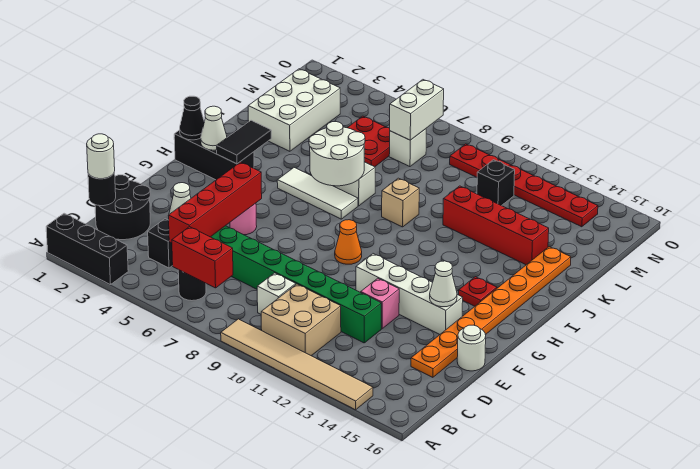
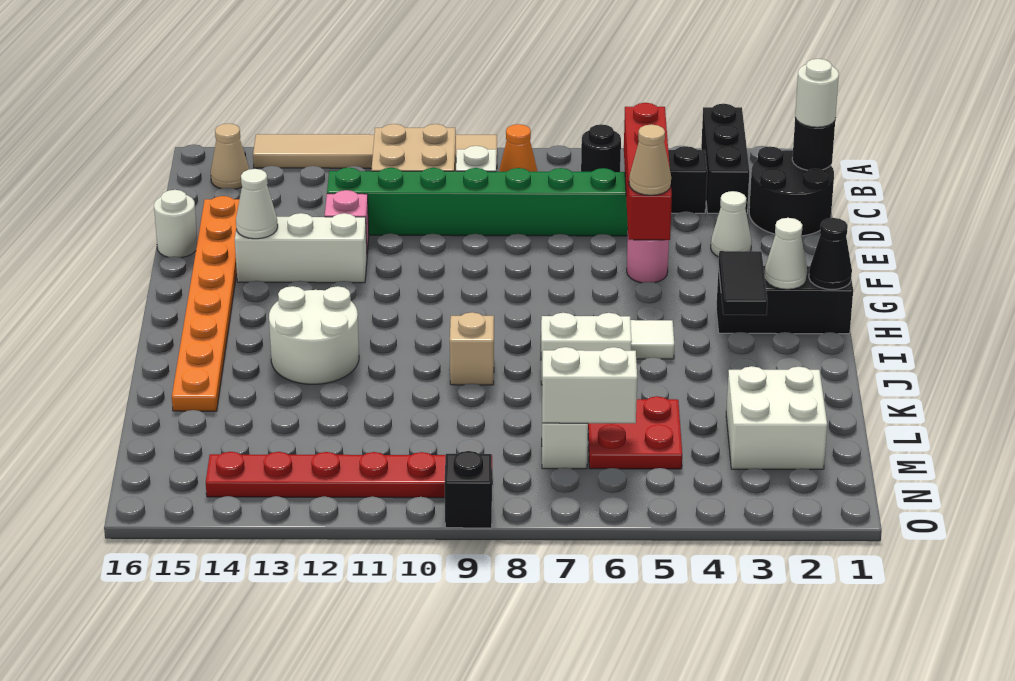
black brick A1:A3 level 1 -> black brick A3:C3 level 1
red brick B6:B7 level 2 -> none
none -> tan cone B15 level 1
none -> tan cone F5 level 3
white brick F11:F14 level 1 -> white brick F12:F14 level 1
orange cone G9 level 1 -> orange cone B8 level 1
red plate H14 level 1 -> none
white round brick I6:J7 level 2 -> white round brick I12:J13 level 1
white brick K2:M3 level 1 -> white brick L2:M3 level 1
red brick K11:K14 level 1 -> none
white brick M7:N7 level 2 -> white brick M6:M7 level 2
black brick M11 level 1 -> black brick O9 level 1

